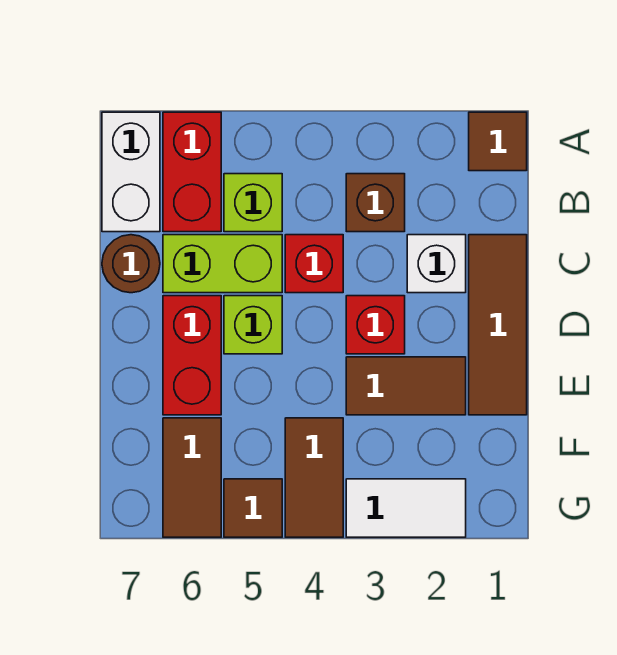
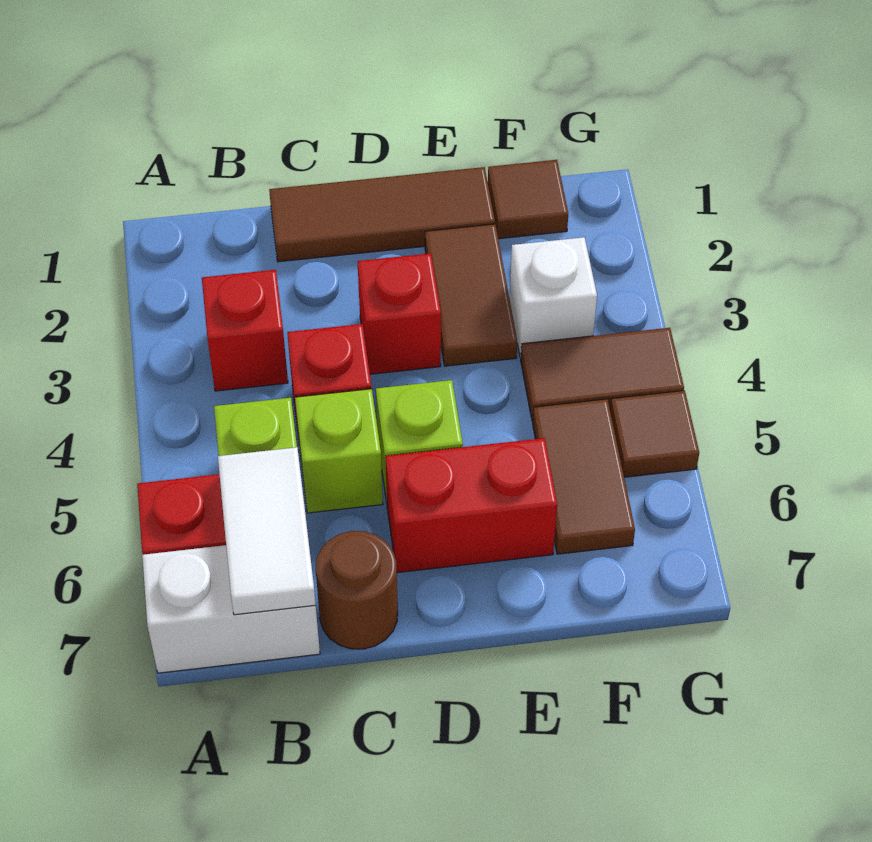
brown tile A1 level 1 -> brown tile F1 level 1
brown brick B3 level 1 -> red brick B3 level 1
white brick C2 level 1 -> white brick F3 level 1
lime brick C5:C6 level 1 -> lime brick C5 level 1
brown tile F6:G6 level 1 -> brown tile F5:F6 level 1
white tile G2:G3 level 1 -> white tile B6:B7 level 2

